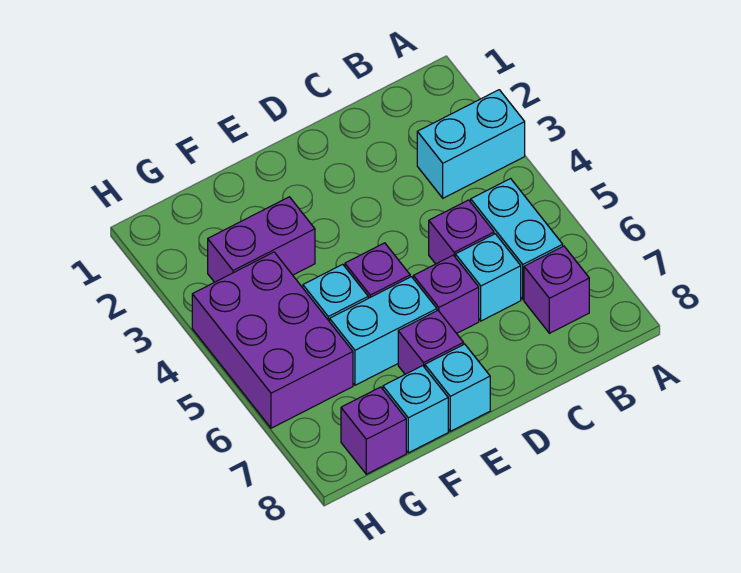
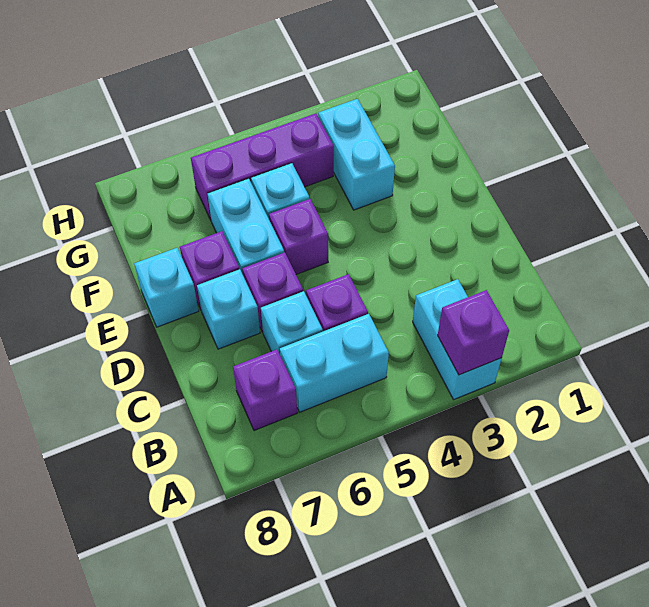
purple brick F3:G3 level 1 -> cyan brick F3:G3 level 1
cyan brick F8 level 1 -> cyan brick D7 level 1
purple brick G4:H6 level 1 -> purple brick G4:G6 level 1
purple brick G8 level 1 -> purple brick A3 level 2

